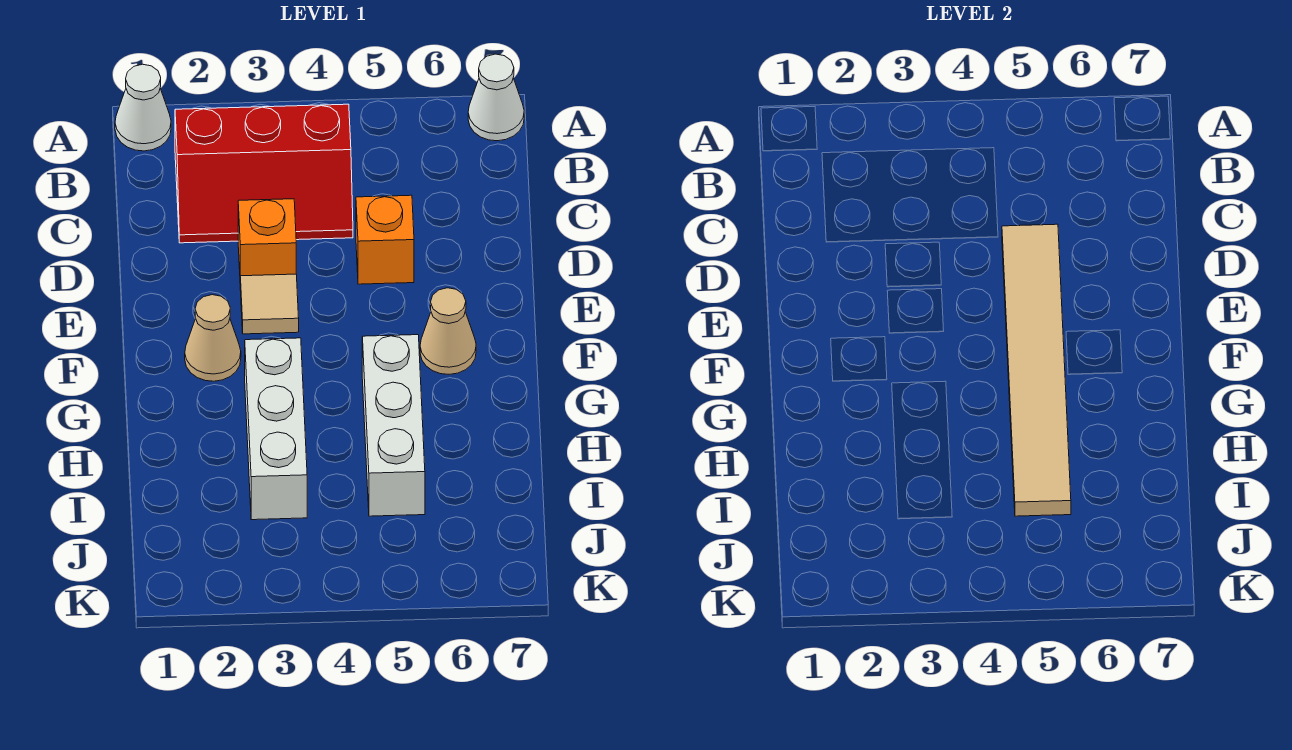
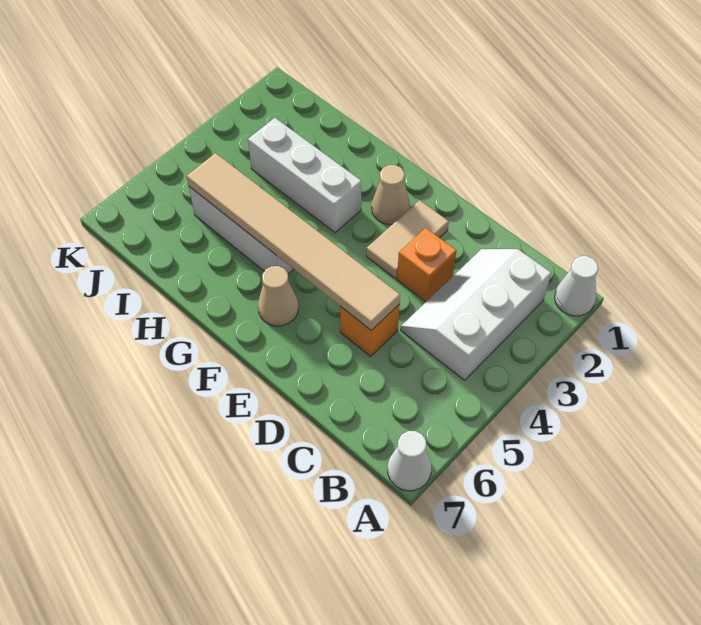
red slope B2:C4 level 1 top B -> white slope B2:C4 level 1 top B
tan tile E3 level 1 -> tan tile E2:E3 level 1

